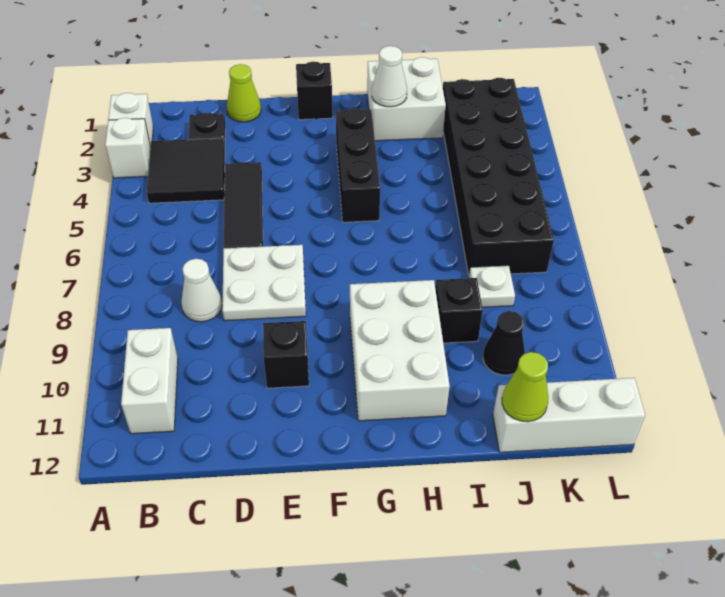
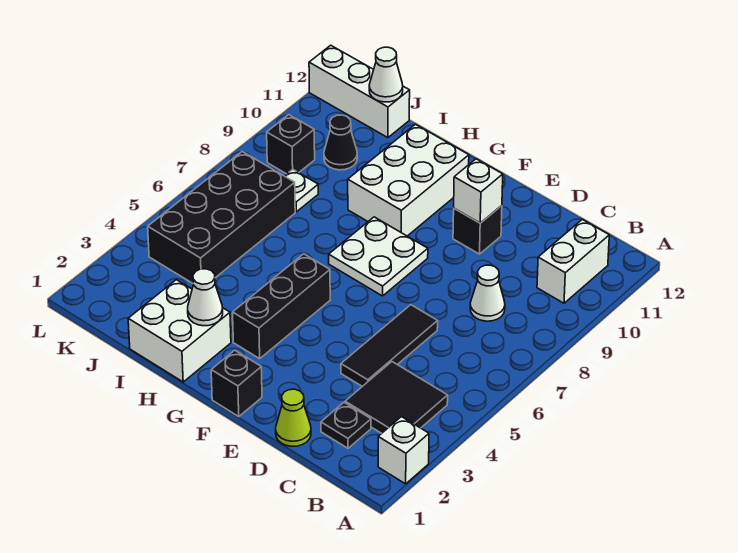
white brick A3 level 1 -> white brick E10 level 2
white plate D7:E8 level 1 -> white plate F7:G8 level 1
black brick I9 level 1 -> black brick K9 level 1
black brick J2:K7 level 1 -> black brick J4:K7 level 1
lime cone J12 level 2 -> white cone J12 level 2

